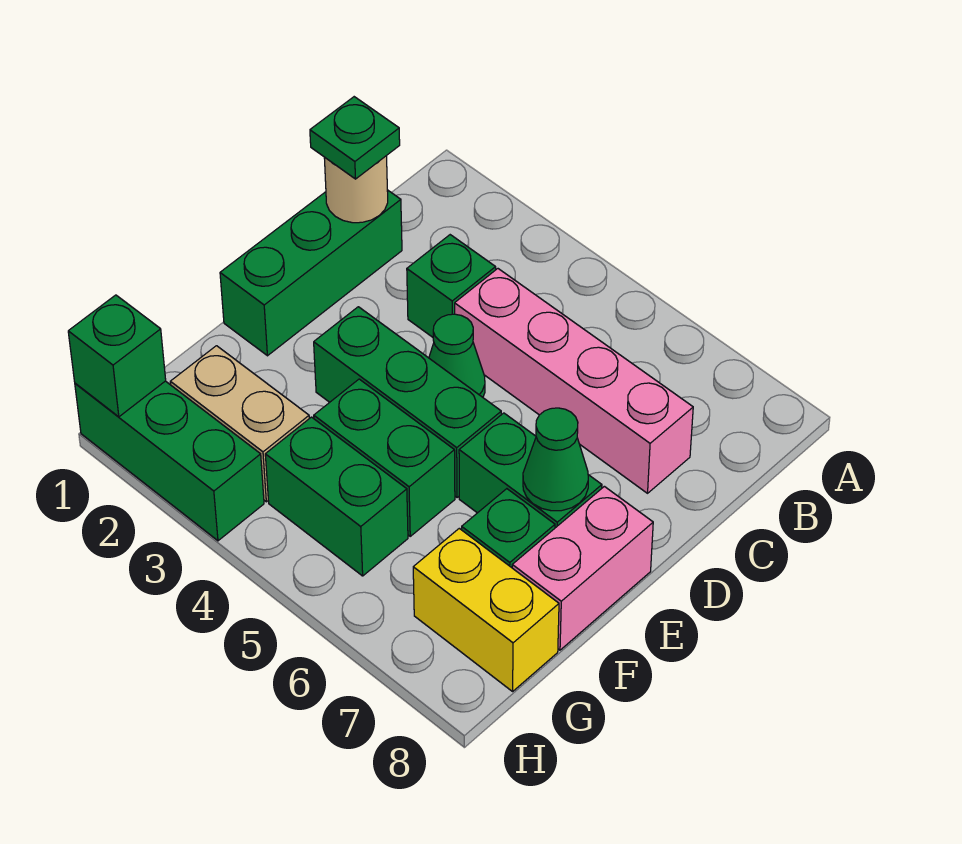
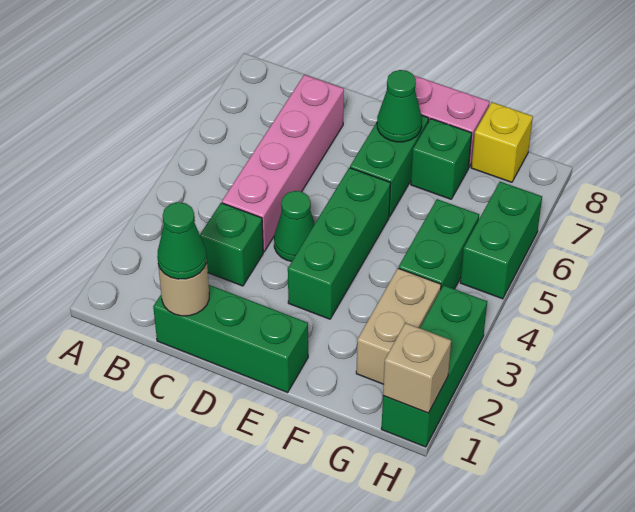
green plate C1 level 3 -> green cone C1 level 3
green brick F4:F5 level 1 -> green brick H5:H6 level 1
yellow brick G7:G8 level 1 -> yellow brick G8 level 1
green brick H1 level 2 -> tan brick H1 level 2

